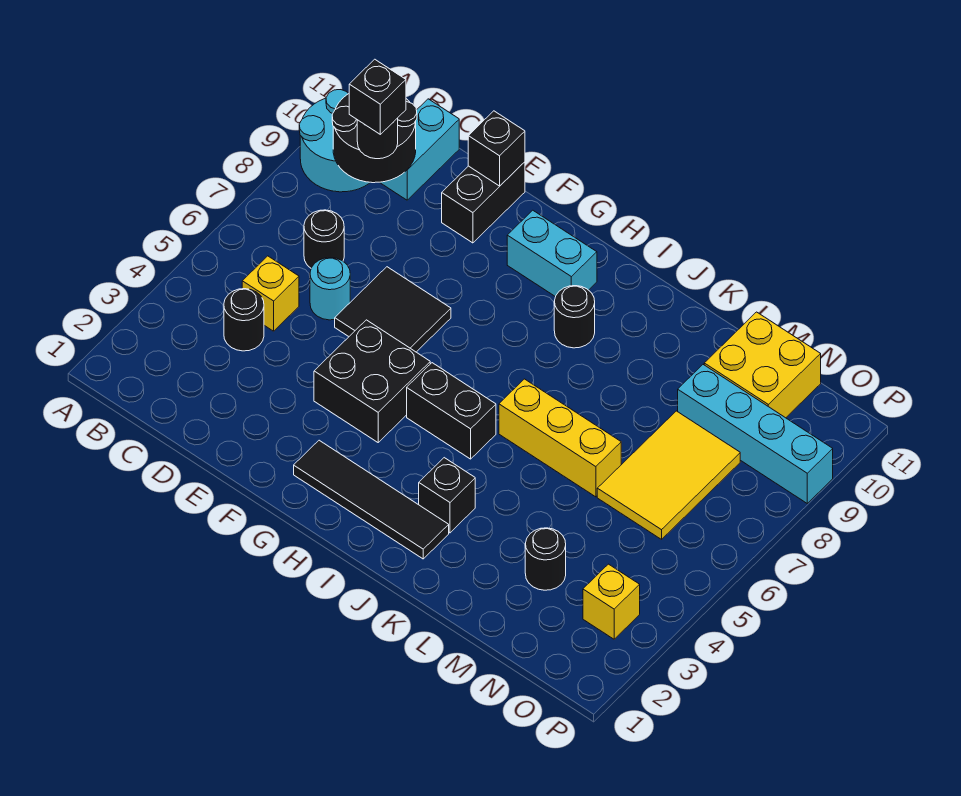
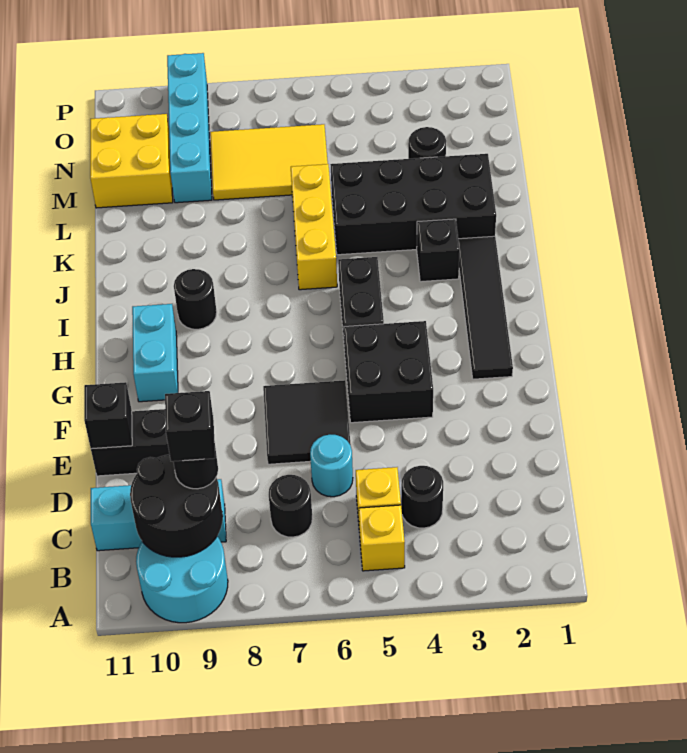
cyan brick C10:C11 level 1 -> cyan brick C9:C11 level 1
none -> black brick K2:L5 level 1
yellow brick O3 level 1 -> yellow brick B5 level 1

